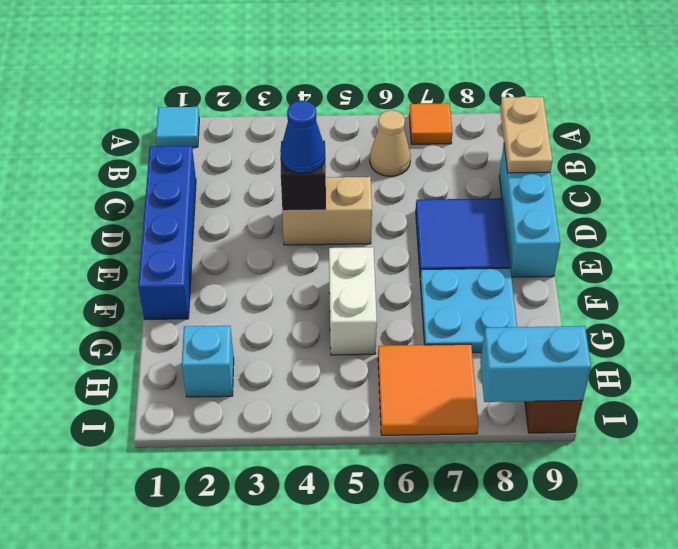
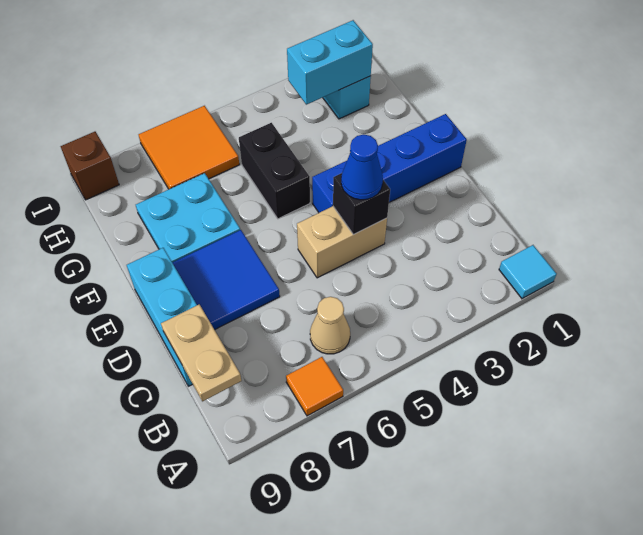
blue brick C1:F1 level 1 -> blue brick E1:E4 level 1
white brick F5:G5 level 1 -> black brick F5:G5 level 1
cyan brick I8:I9 level 2 -> cyan brick H2:H3 level 2

